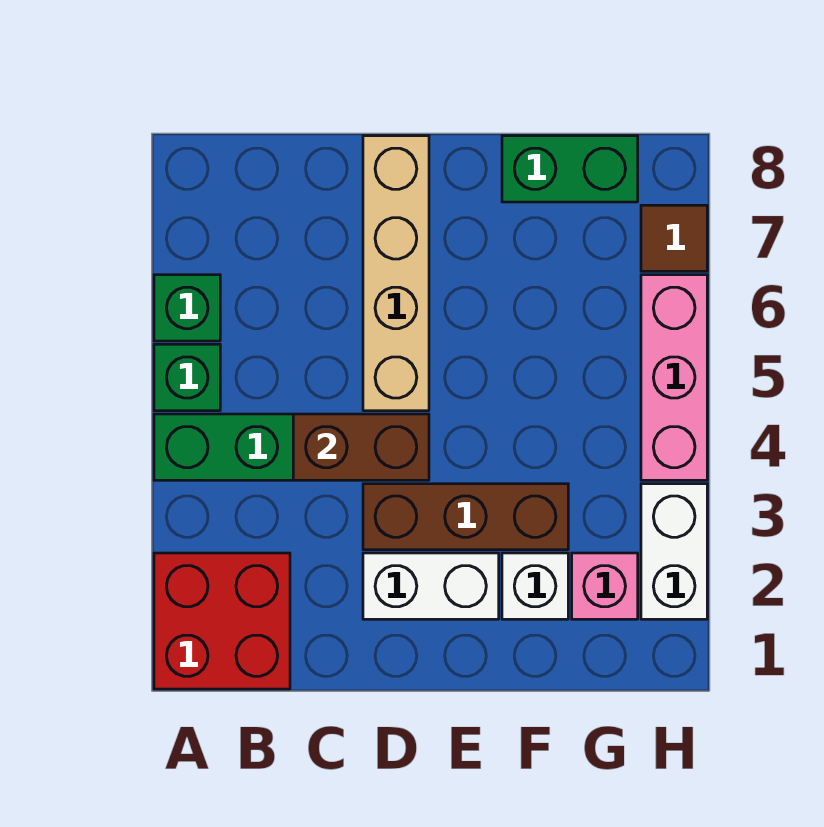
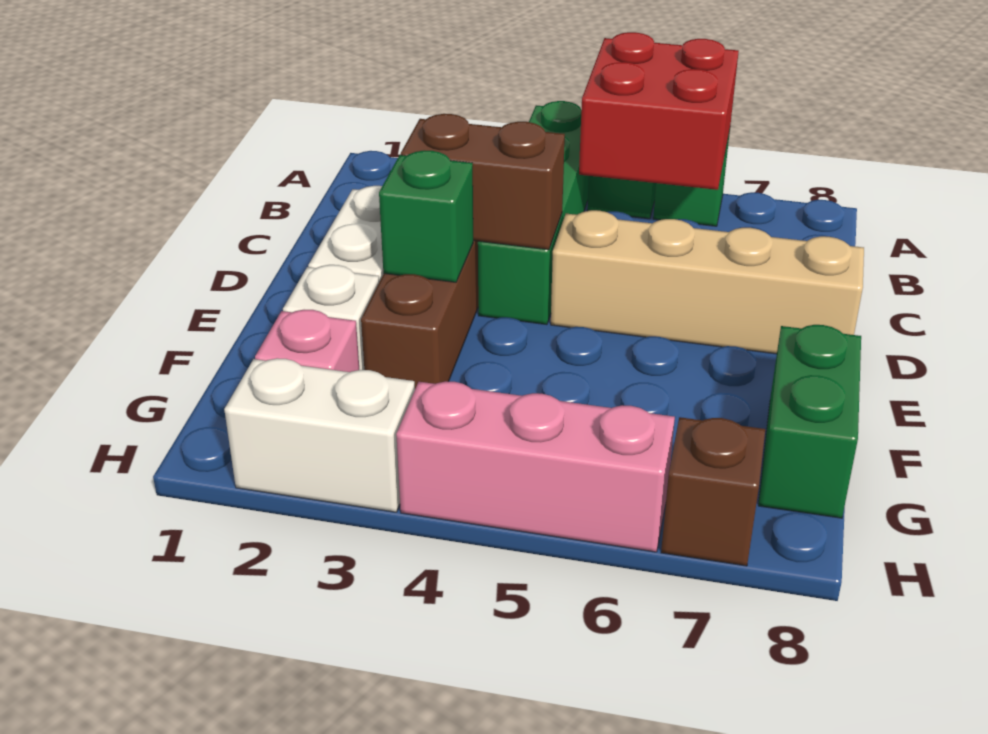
red brick A1:B2 level 1 -> red brick A5:B6 level 2
brown brick C4:D4 level 2 -> brown brick D3:D4 level 2
none -> green brick E3 level 2
brown tile H7 level 1 -> brown brick H7 level 1

